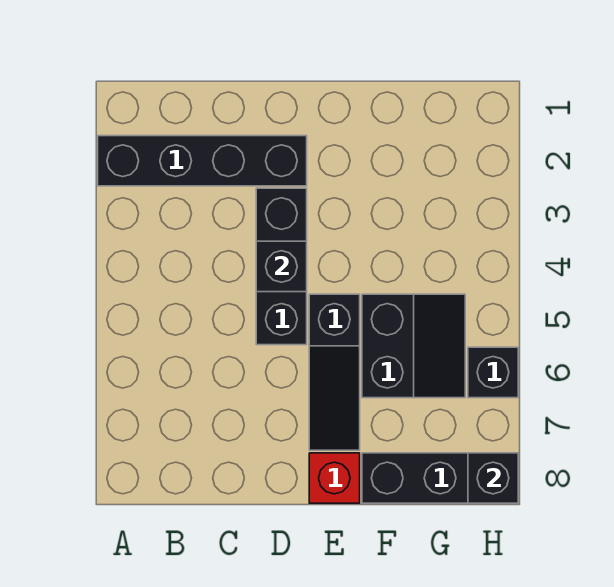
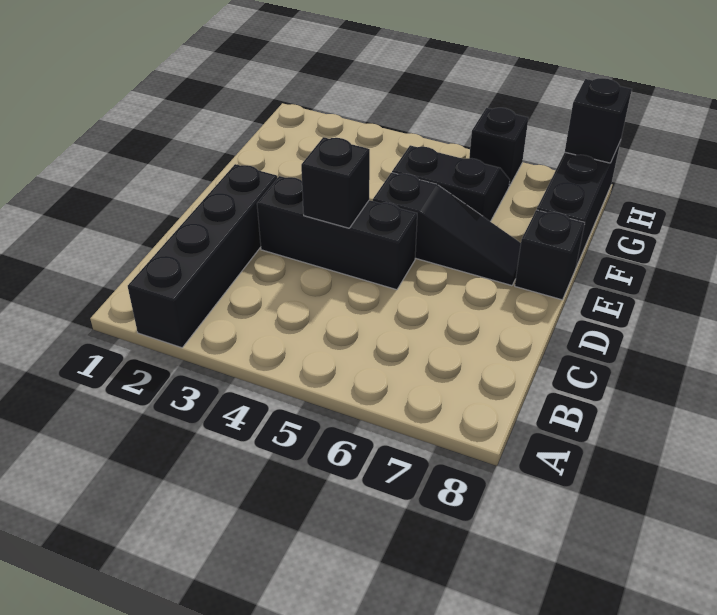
red brick E8 level 1 -> black brick E8 level 1

